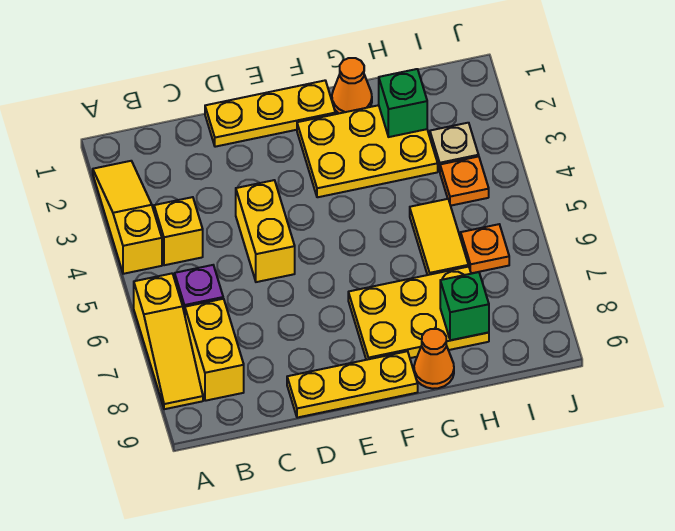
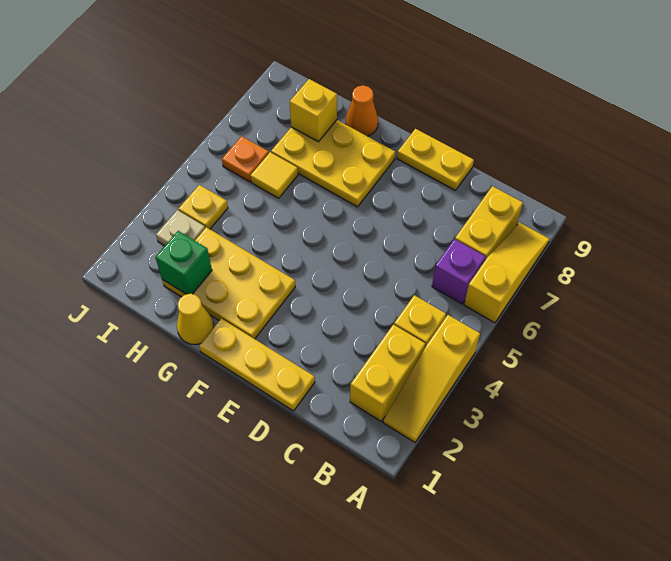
yellow brick D4:D5 level 1 -> yellow brick B2:B3 level 1
yellow plate D9:F9 level 1 -> yellow plate D9:E9 level 1
orange cone G1 level 1 -> yellow cone G1 level 1
yellow tile H5:H6 level 1 -> yellow tile H6 level 1
green brick H8 level 2 -> yellow brick H8 level 2
orange plate I4 level 1 -> yellow plate I4 level 1

